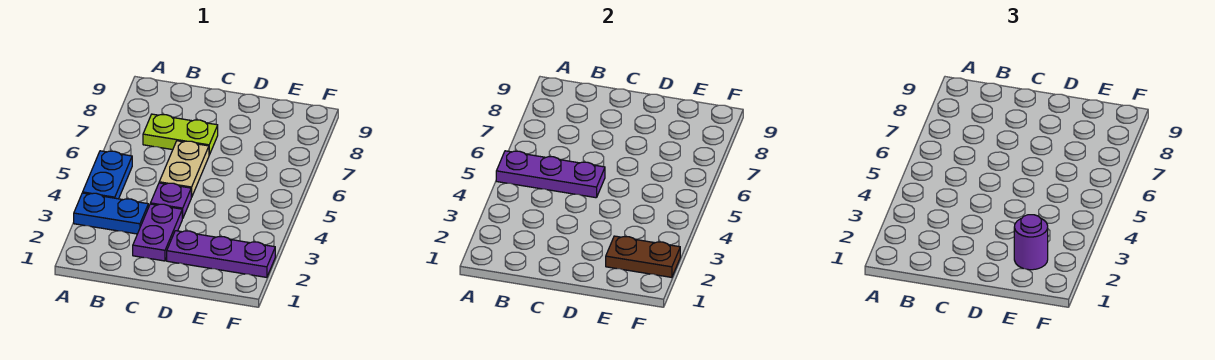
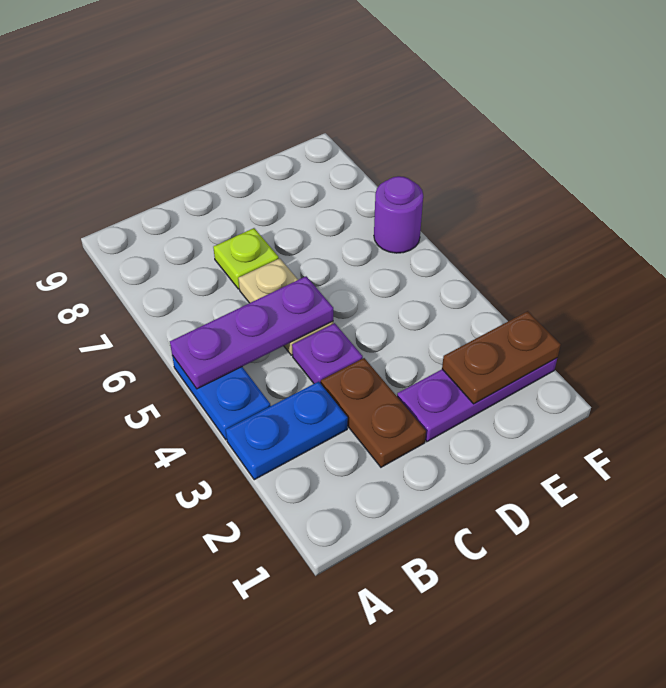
lime plate B7:C7 level 1 -> lime plate C7 level 1
purple plate C2:C3 level 1 -> brown plate C2:C3 level 1
purple round brick E2 level 3 -> purple round brick F6 level 1

